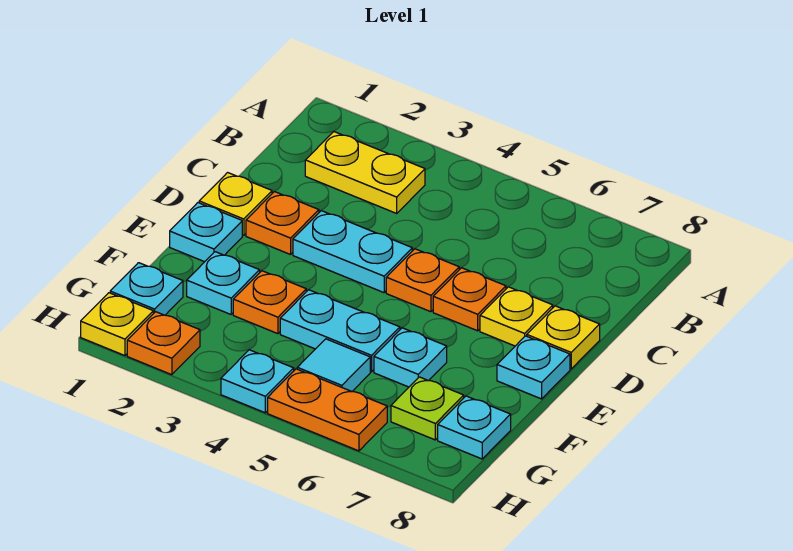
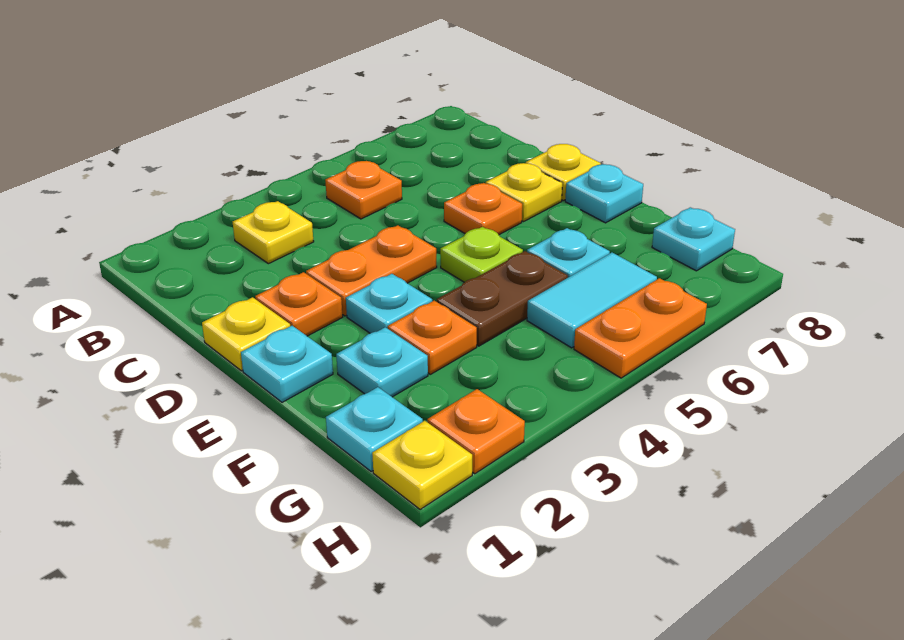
yellow plate B2:B3 level 1 -> yellow plate B3 level 1
cyan plate D3:D4 level 1 -> orange plate D3:D4 level 1
orange plate D5 level 1 -> orange plate B5 level 1
cyan plate F4:F5 level 1 -> brown plate F4:F5 level 1
cyan tile G5 level 1 -> cyan tile G5:G6 level 1
lime plate G7 level 1 -> lime plate E5 level 1
cyan plate H4 level 1 -> cyan plate E3 level 1

